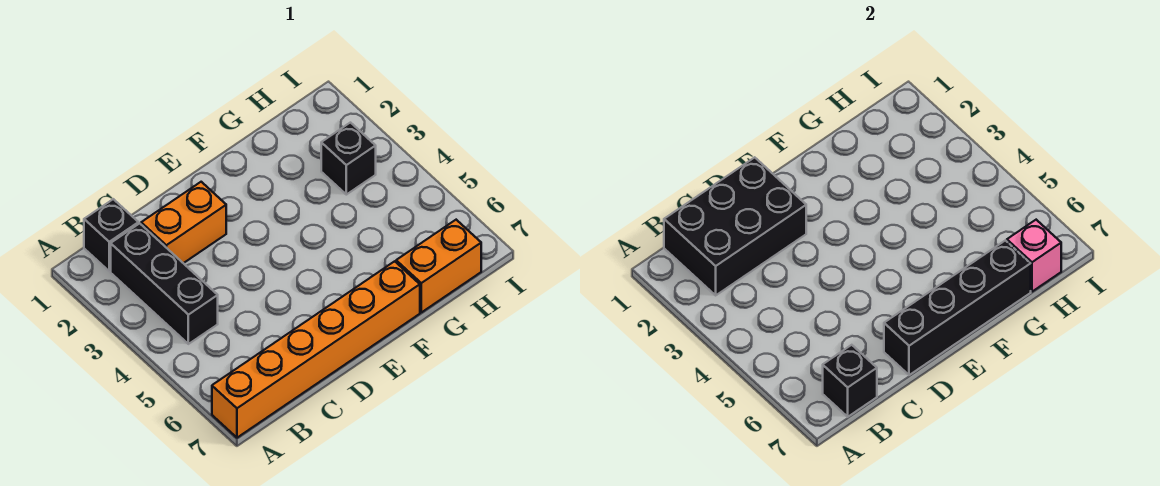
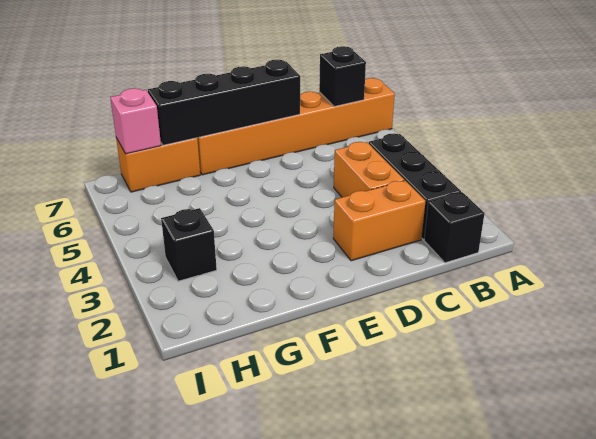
black brick B1:D2 level 2 -> none
none -> orange brick C3:C4 level 1

